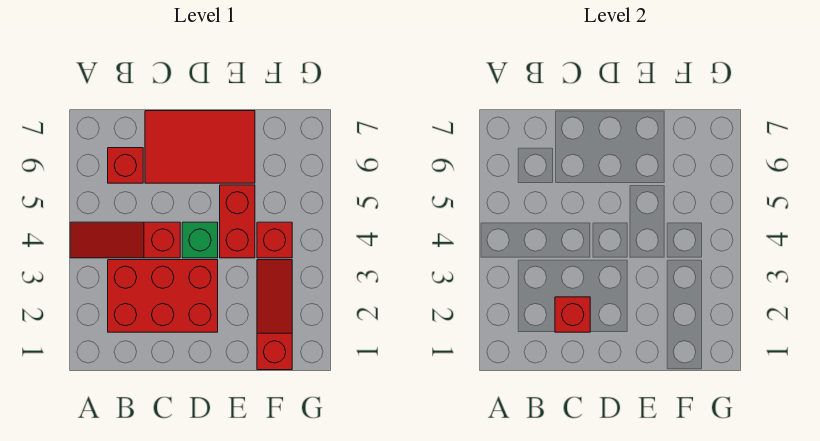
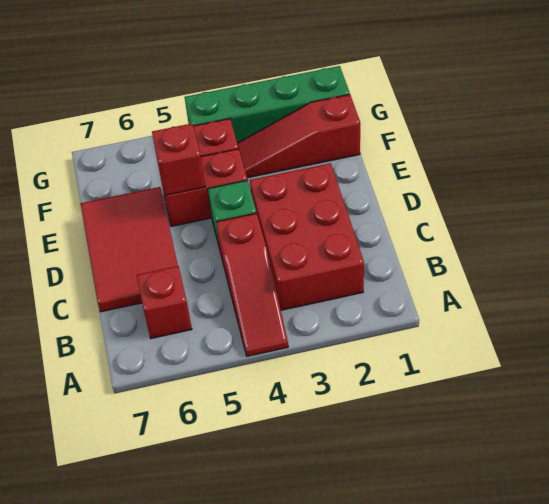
red brick C2 level 2 -> red brick E5 level 2
none -> green brick G1:G4 level 1

